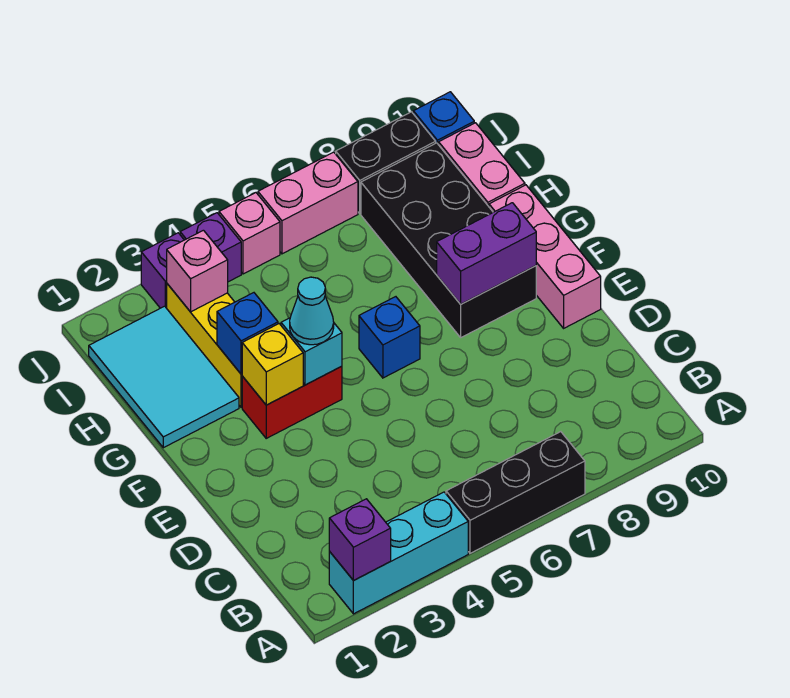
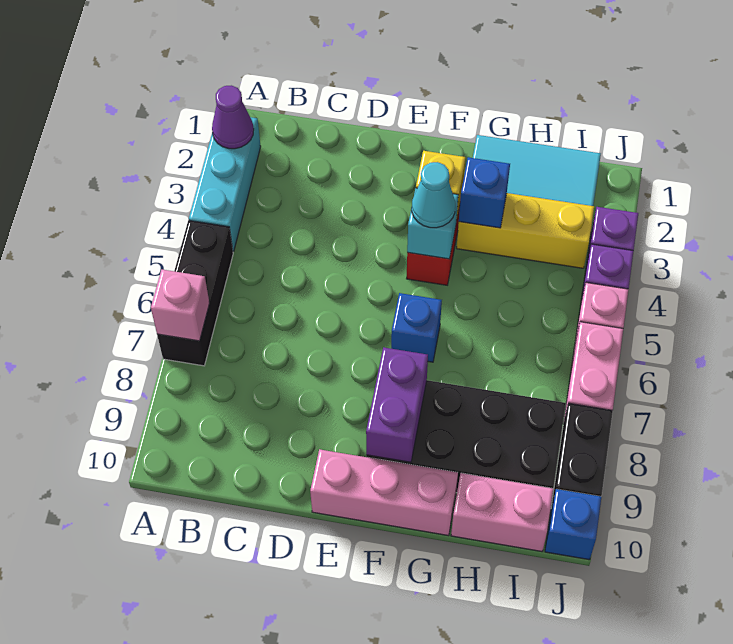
purple brick A2 level 2 -> purple cone A2 level 2
pink brick I3 level 2 -> pink brick A7 level 2

